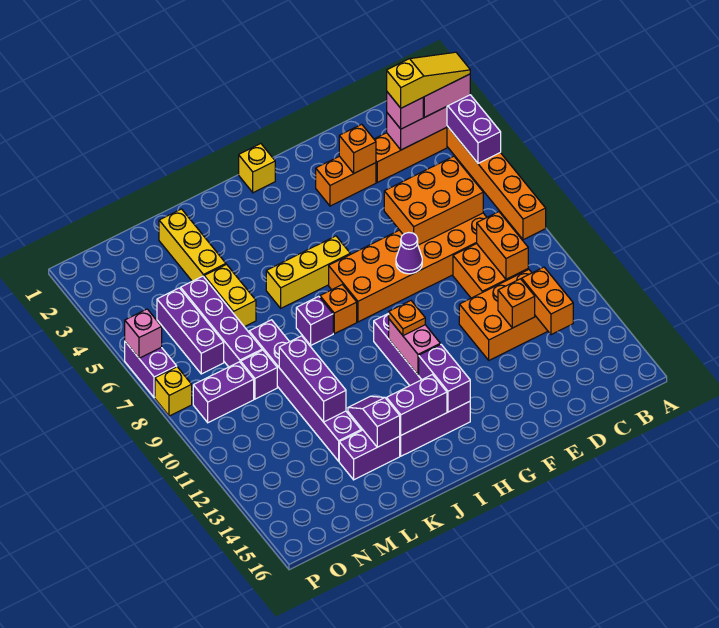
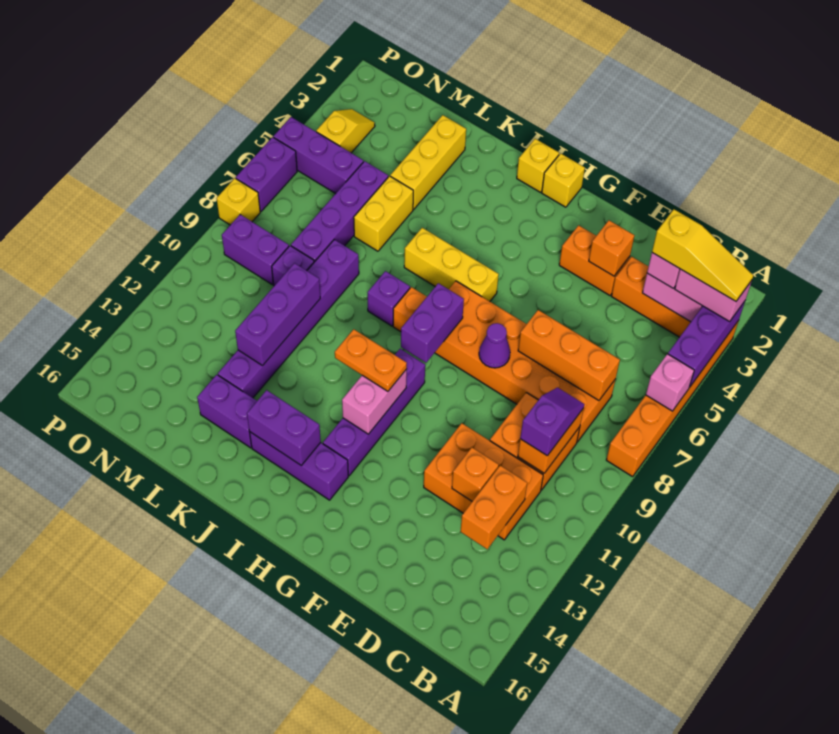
orange brick C6:E7 level 2 -> orange brick C7:E7 level 2
orange plate H11 level 3 -> orange plate H11:I11 level 3
purple brick H13:H14 level 2 -> purple brick H8:H9 level 2
none -> yellow brick I1 level 1
purple slope K13:K14 level 2 top 14 -> purple slope C9:C10 level 3 top 10
purple brick N5:N7 level 1 -> purple brick N5:P5 level 1
none -> yellow slope O3:O4 level 1 top 4
pink brick P6 level 2 -> pink brick A6 level 2

